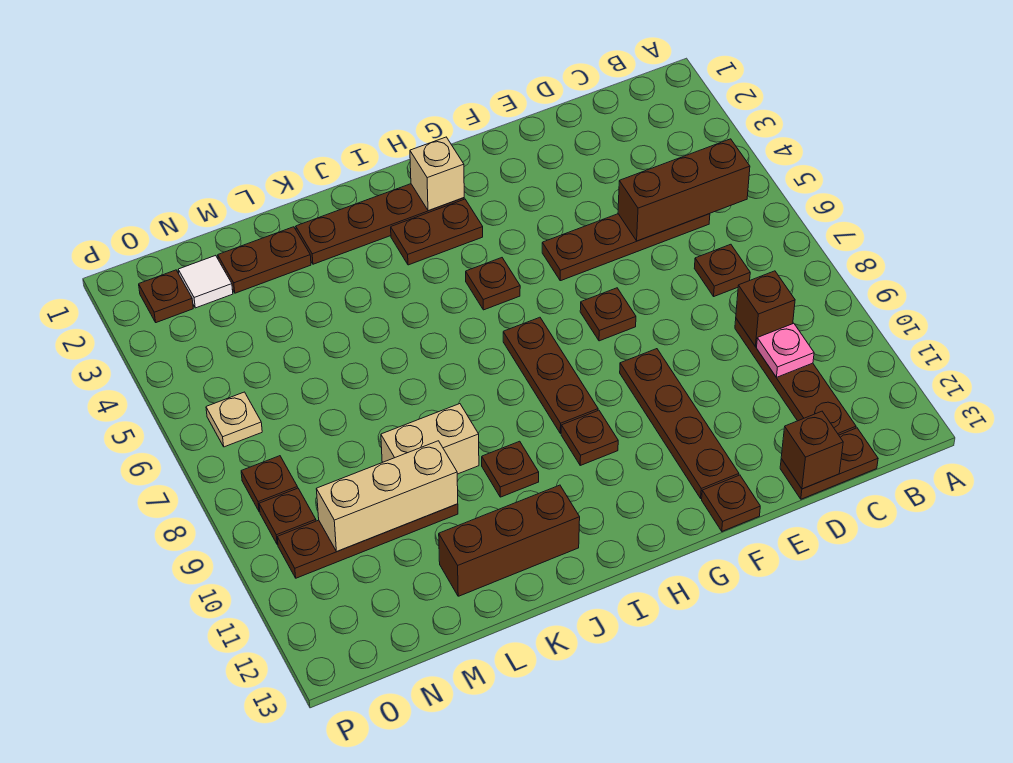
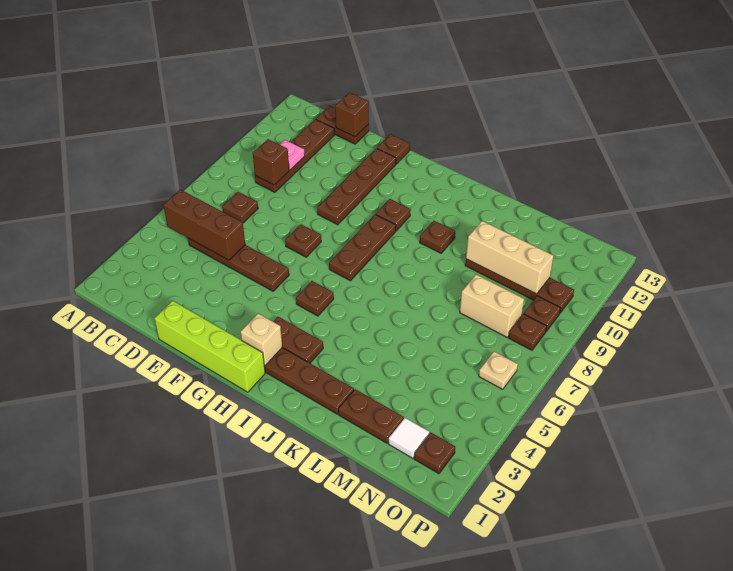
none -> lime brick E1:H1 level 1
brown brick J12:L12 level 1 -> none
tan brick K9:L9 level 1 -> tan brick M8:N8 level 1

